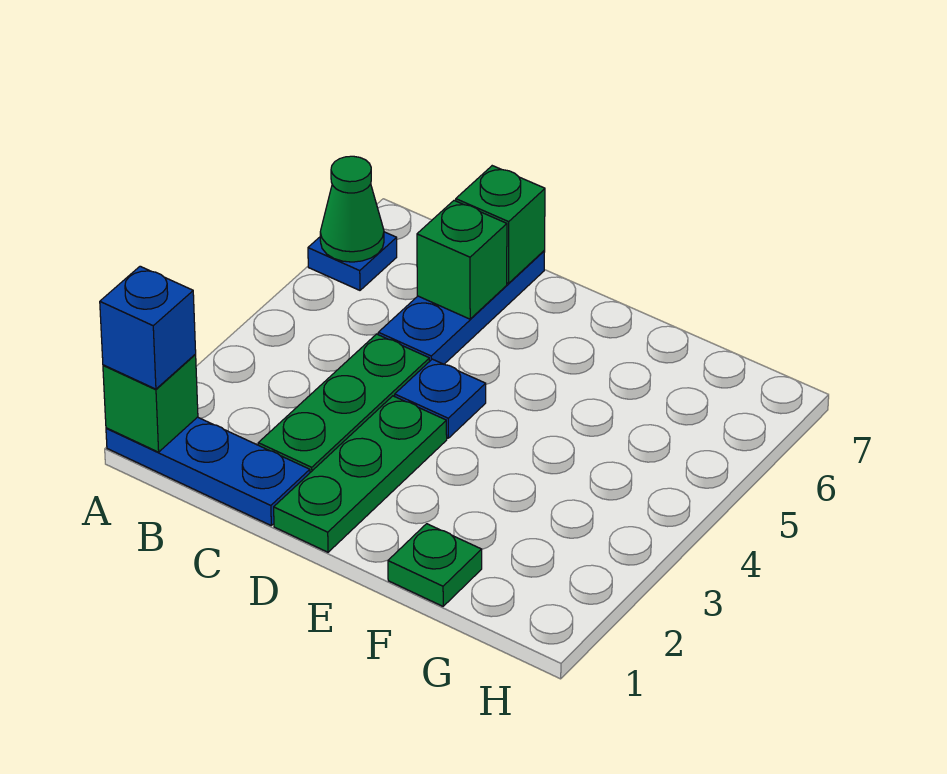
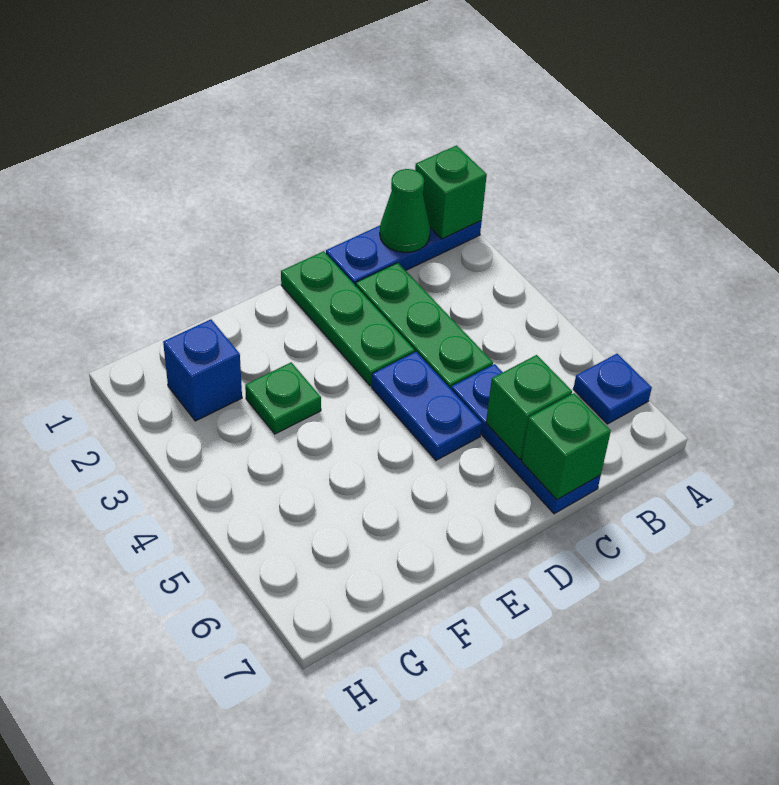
blue brick A1 level 3 -> blue brick G2 level 1
green cone A6 level 2 -> green cone B1 level 2
blue plate D4 level 1 -> blue plate D4:D5 level 1
green plate F1 level 1 -> green plate F3 level 1

